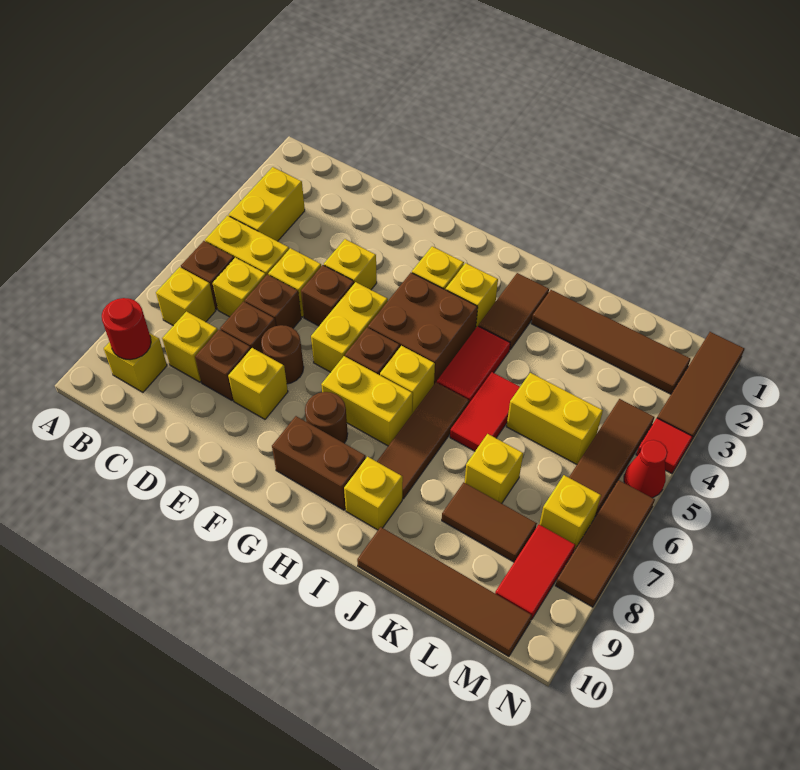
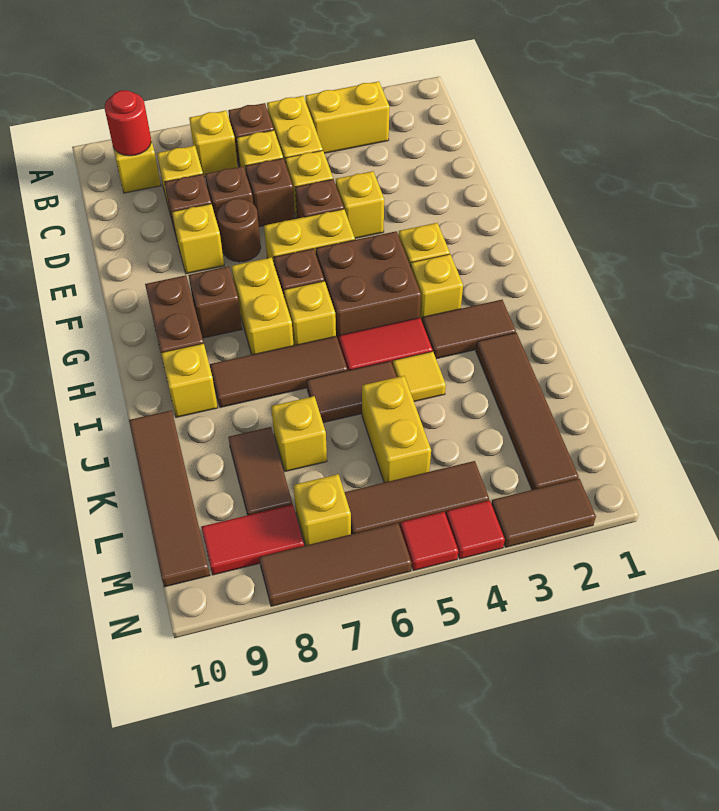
brown round brick G8 level 1 -> brown brick G8 level 1
none -> yellow tile J4 level 1
red tile J5:J6 level 1 -> brown tile J5:J6 level 1
brown tile N1:N3 level 1 -> brown tile N2:N3 level 1
red cone N5 level 1 -> red tile N5 level 1

